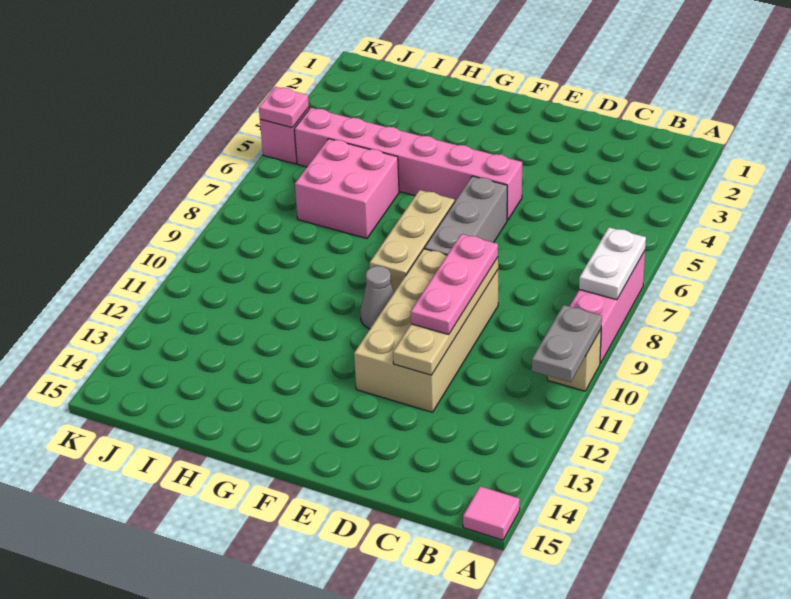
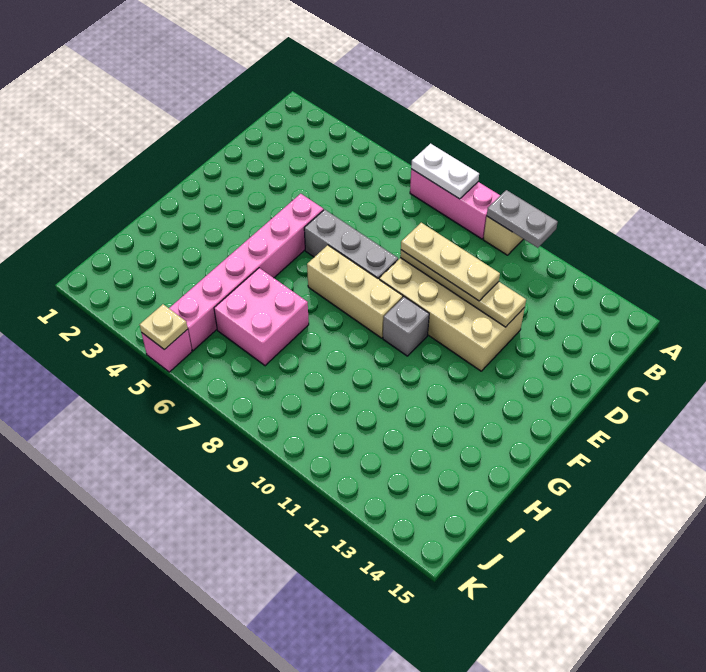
pink tile A15 level 1 -> none
pink plate D9:D11 level 3 -> tan plate D9:D11 level 3
grey cone F10 level 1 -> grey brick F10 level 1
pink plate K5 level 2 -> tan plate K5 level 2

